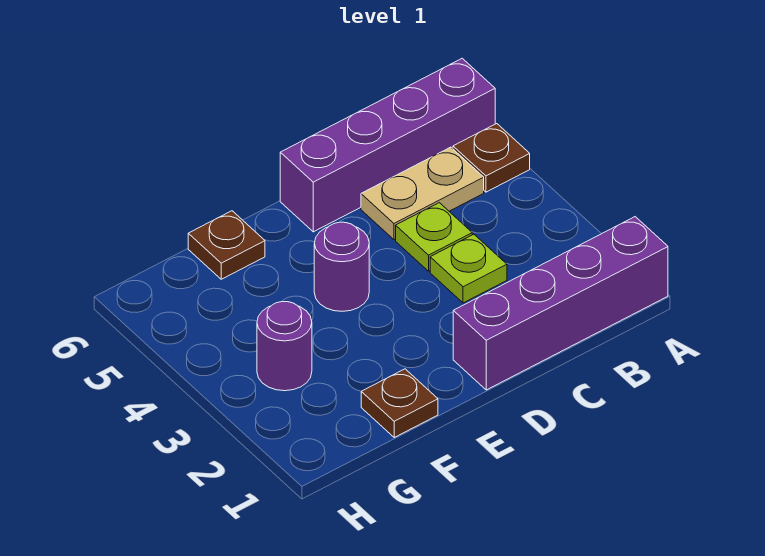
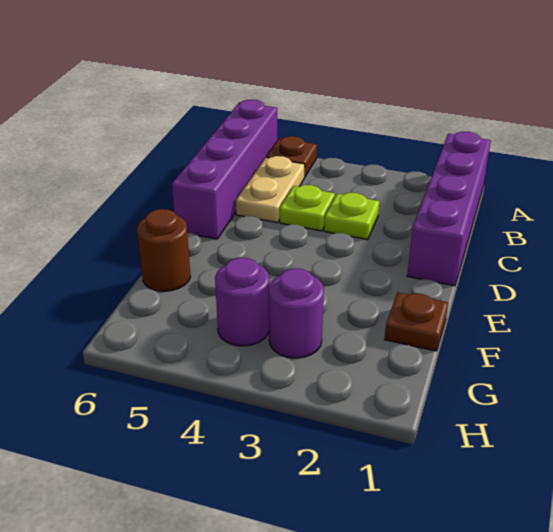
purple round brick E4 level 1 -> purple round brick G4 level 1
brown plate F6 level 1 -> brown round brick F6 level 1

